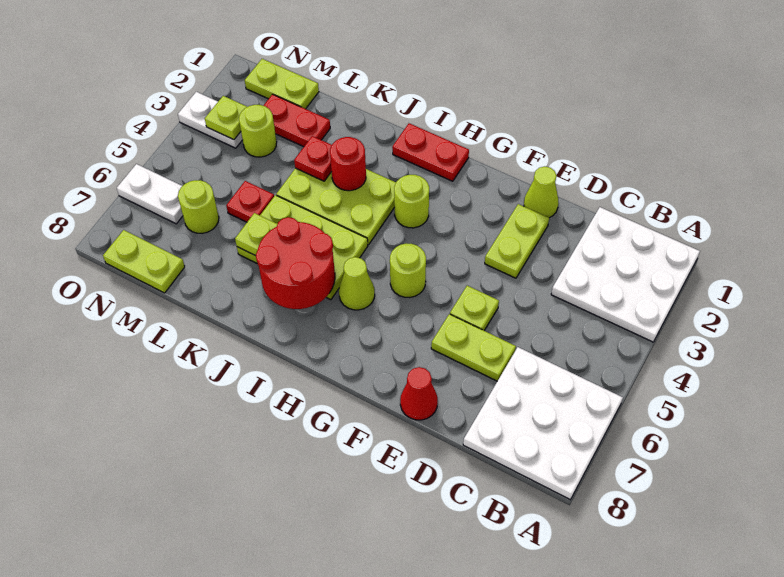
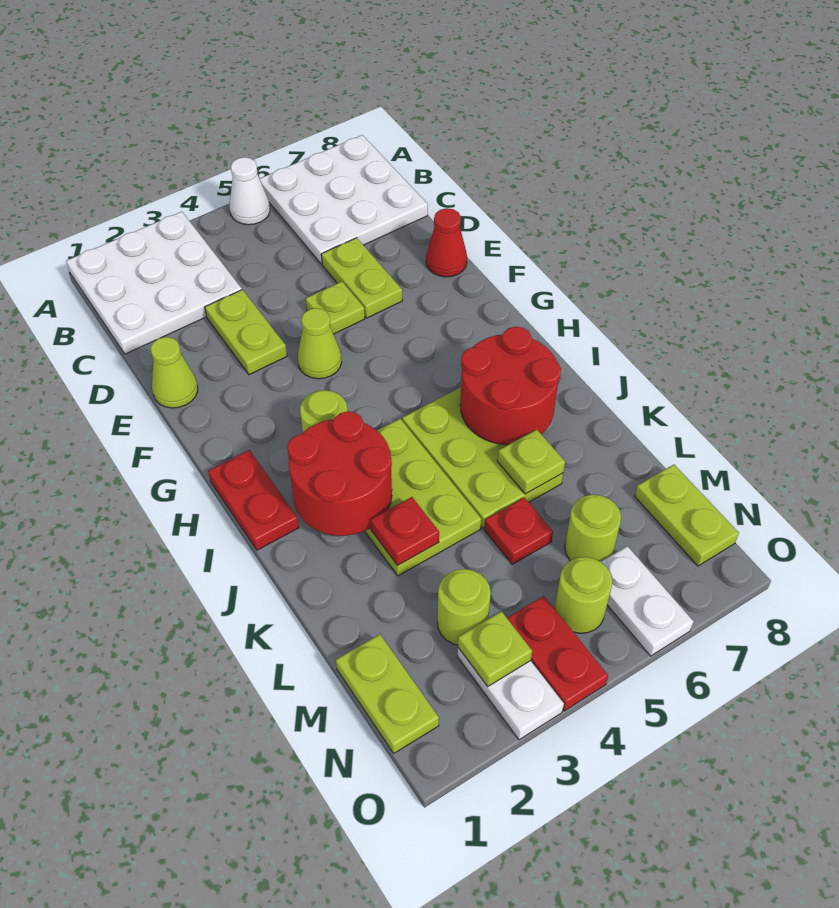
none -> white cone A5 level 1
lime plate E2:E3 level 1 -> lime plate D3:E3 level 1
lime round brick G5 level 1 -> lime round brick N5 level 1
lime cone H6 level 1 -> lime cone F4 level 1
red round brick J3 level 2 -> red round brick I2:J3 level 2
red plate L2:M2 level 1 -> red plate N4:O4 level 1

